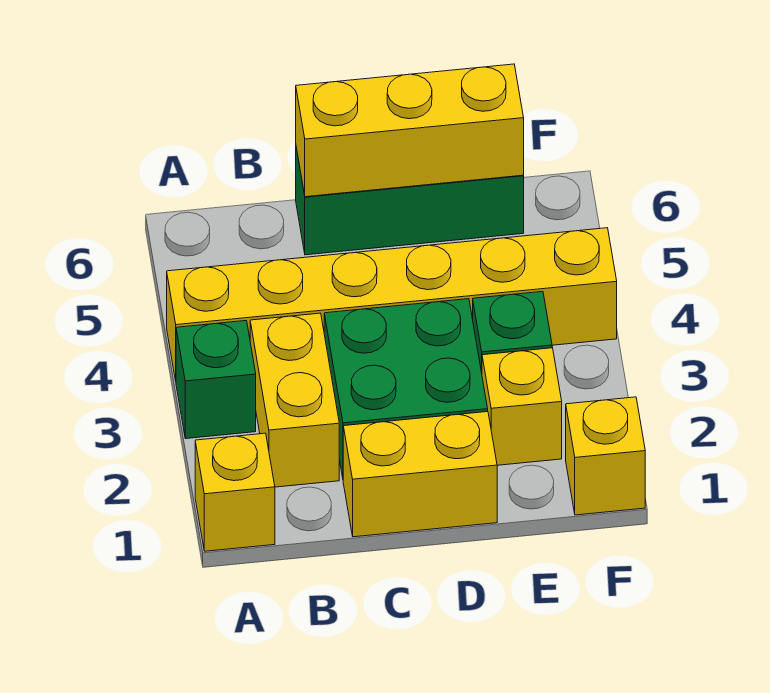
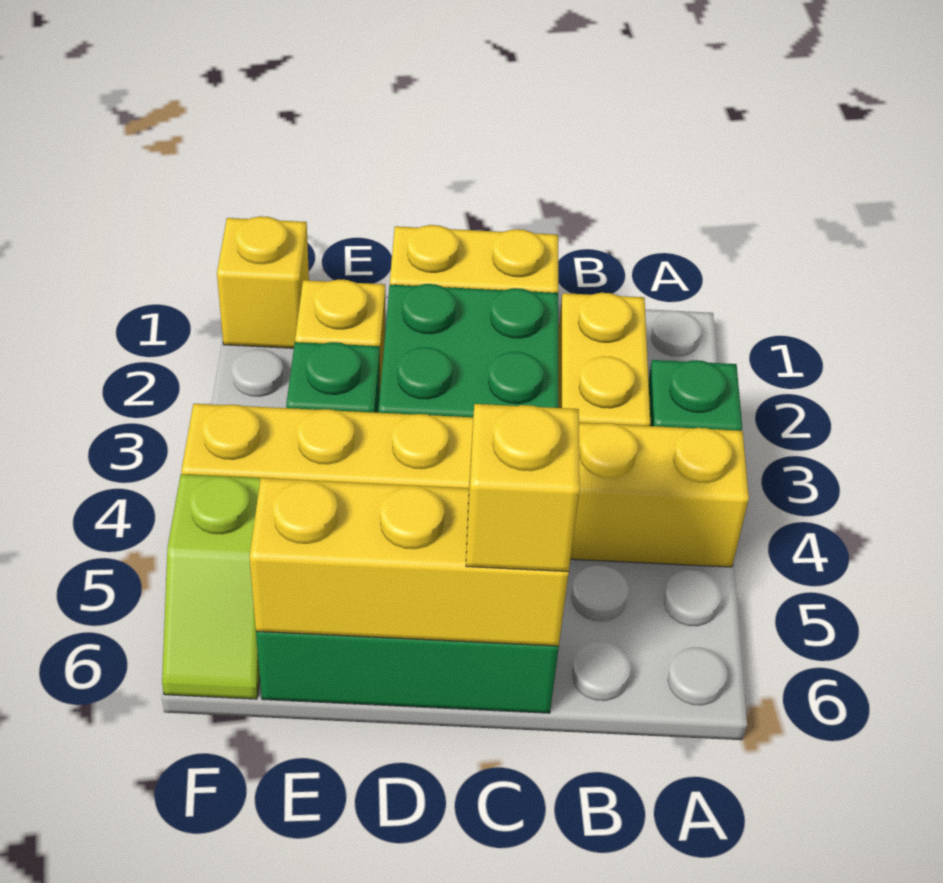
yellow brick A1 level 1 -> yellow brick C6 level 3
none -> lime slope F5:F6 level 1 top 5

